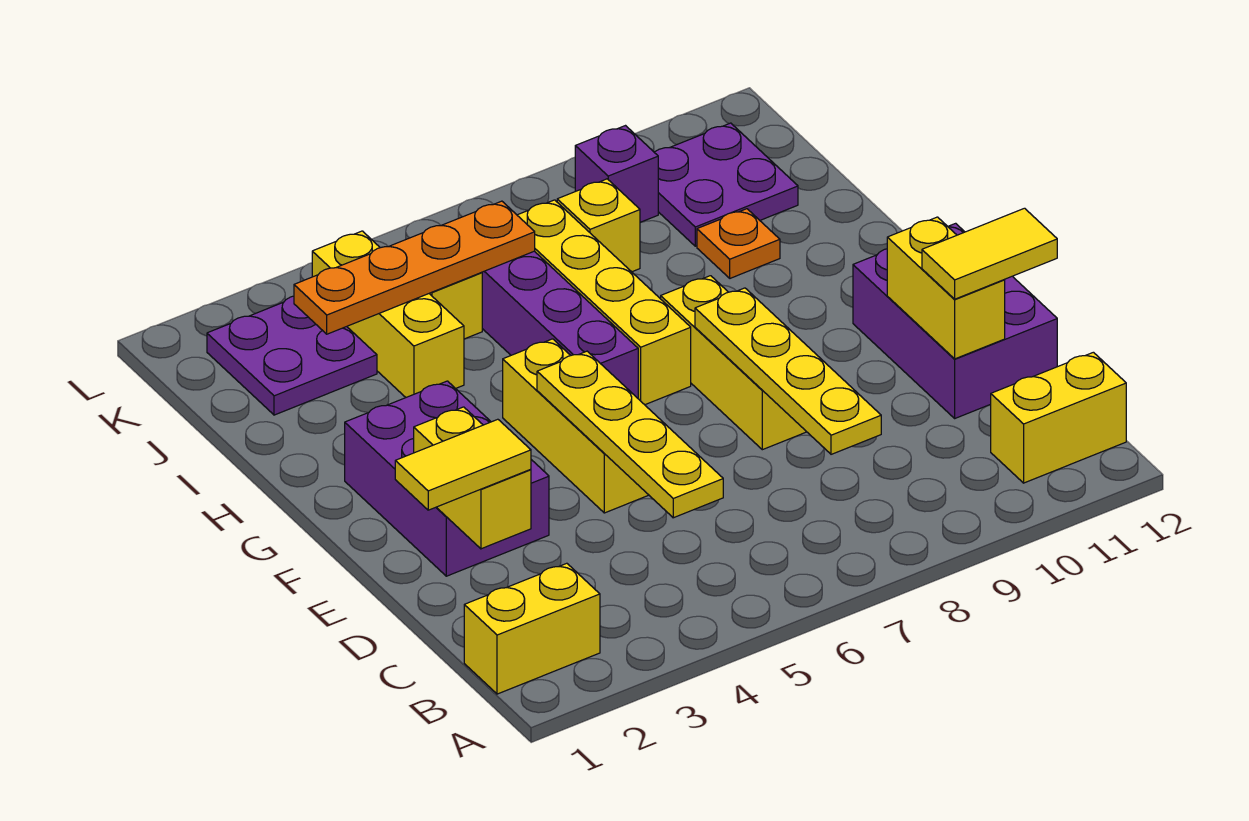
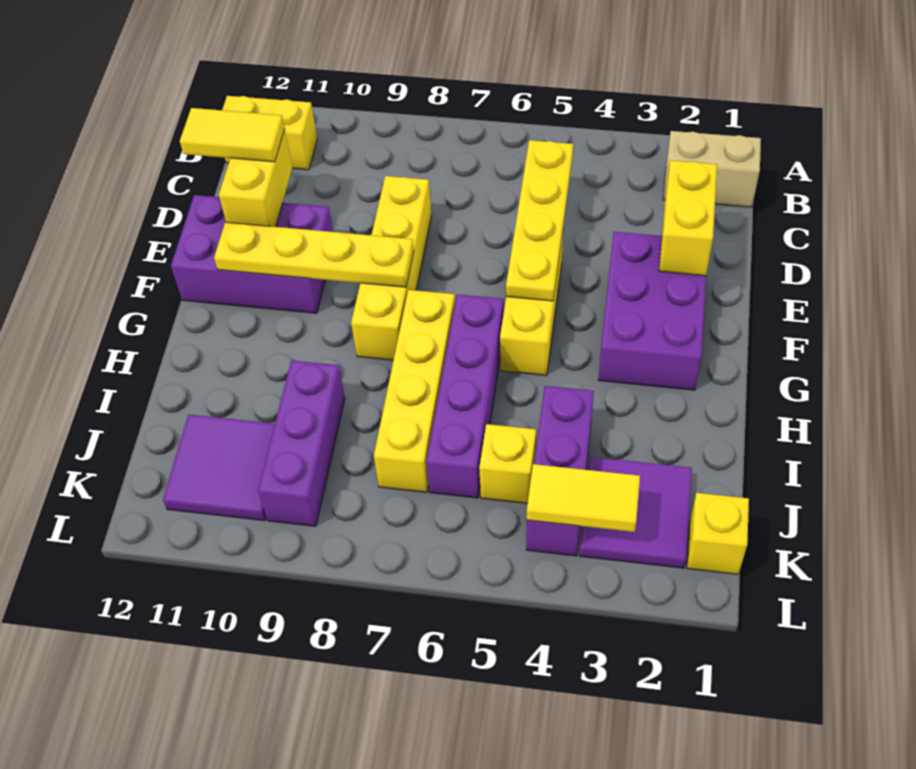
yellow brick B1:B2 level 1 -> tan brick B1:B2 level 1
yellow plate C8:F8 level 2 -> yellow plate F8:F11 level 2
yellow tile D1:D2 level 3 -> yellow tile K3:K4 level 2
purple brick D11:F12 level 1 -> purple brick E10:F12 level 1
yellow brick E8:G8 level 1 -> yellow brick D8:G8 level 1
yellow brick I4:K4 level 1 -> purple brick I4:K4 level 1
orange plate I10 level 1 -> none
purple plate J2:K3 level 1 -> purple tile J2:K3 level 1
orange plate J3:J6 level 2 -> none
yellow brick J8 level 1 -> yellow brick K1 level 1
purple plate J10:K11 level 1 -> purple tile J10:K11 level 1
purple brick K9 level 1 -> purple brick I9:K9 level 1

